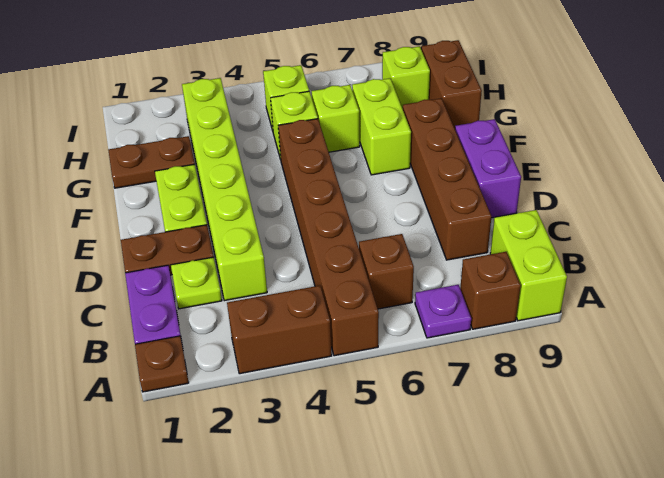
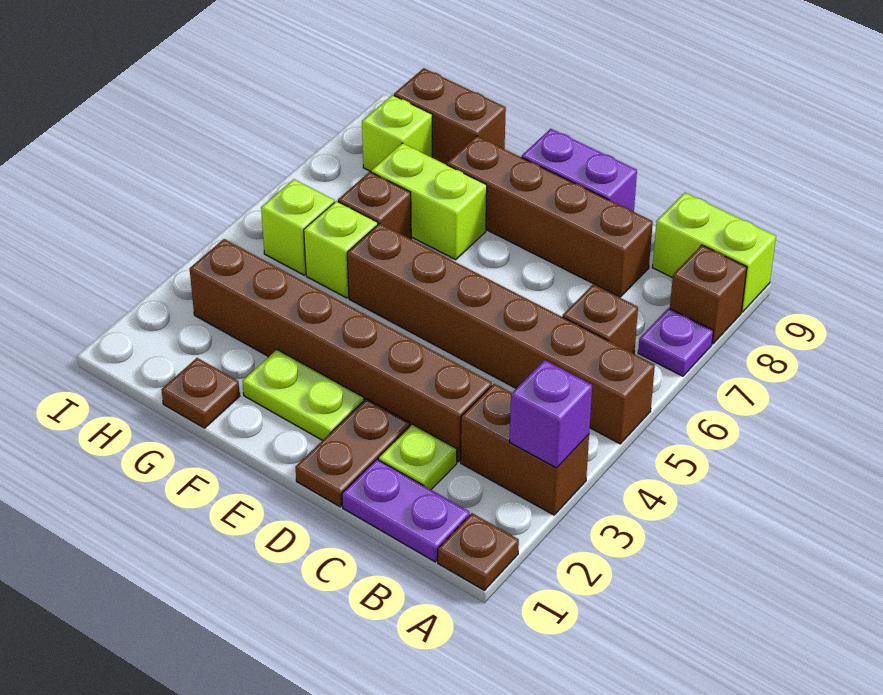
brown brick A3:A4 level 1 -> brown brick A3:B3 level 1
none -> purple brick A3 level 2
lime brick C3:H3 level 1 -> brown brick C3:H3 level 1
brown plate G1:G2 level 1 -> brown plate G1 level 1
lime brick G6 level 1 -> brown brick G6 level 1

